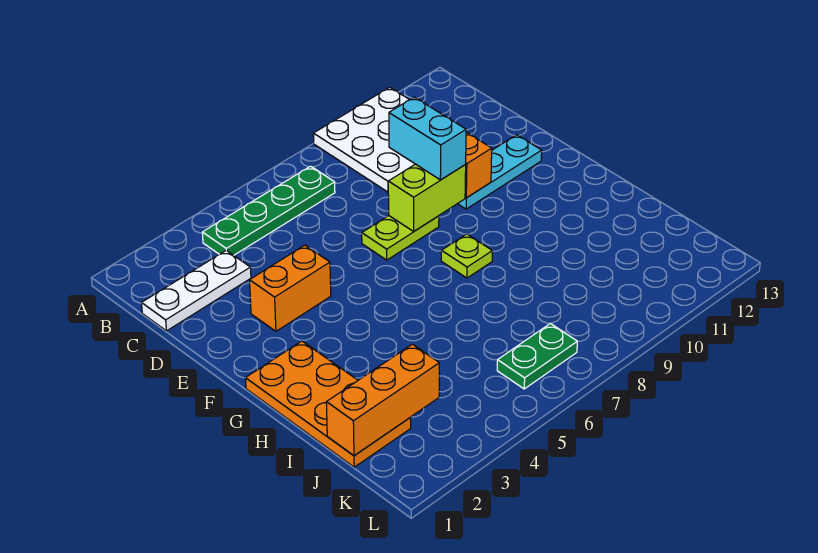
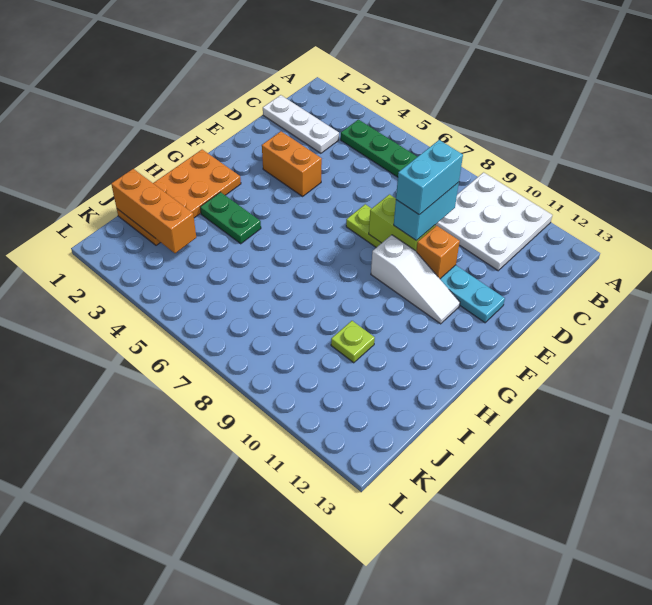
none -> cyan brick D9:E9 level 4
none -> white slope F9:F11 level 1 top 9
lime plate G8 level 1 -> lime plate I10 level 1
green plate K6:K7 level 1 -> green plate H3:H4 level 1

